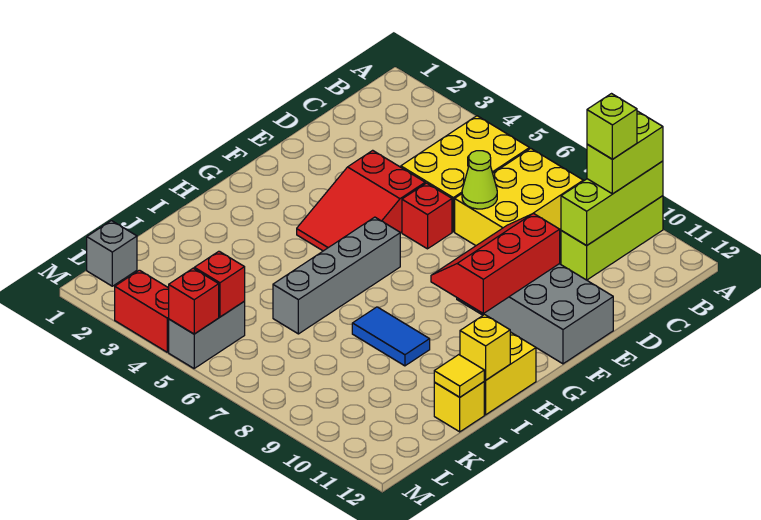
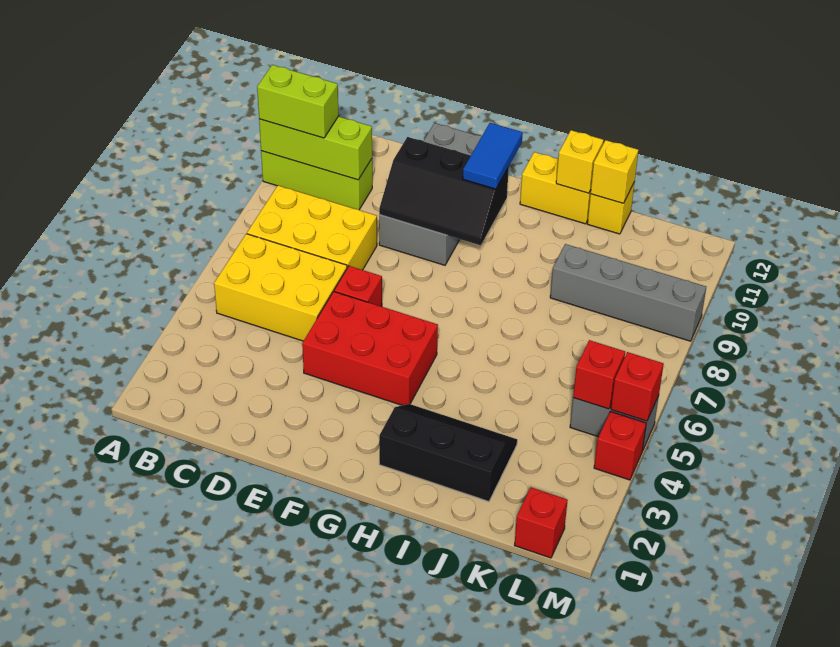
lime brick B10 level 4 -> none
lime cone D7 level 2 -> none
red slope E4:G5 level 1 top E -> red brick E4:G5 level 1
red slope E9:G10 level 2 top 10 -> black slope E9:G10 level 2 top 10
grey brick G6:J6 level 1 -> grey brick J9:M9 level 1
none -> black slope H2:J3 level 1 top 2
blue tile I8:I9 level 1 -> blue tile G10:G11 level 3
yellow tile J12 level 2 -> yellow brick J12 level 2
grey brick L1 level 1 -> red brick L1 level 1
red brick M3:M4 level 1 -> red brick M4 level 1

